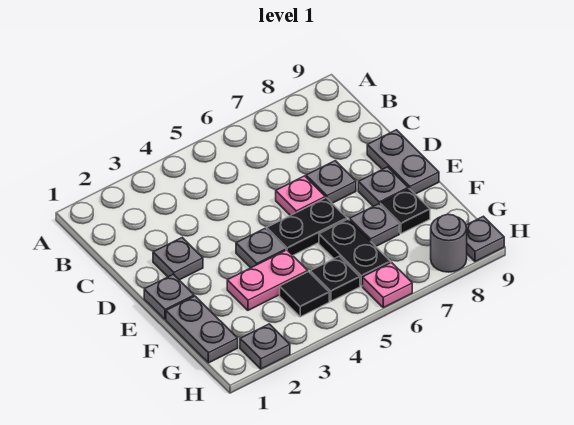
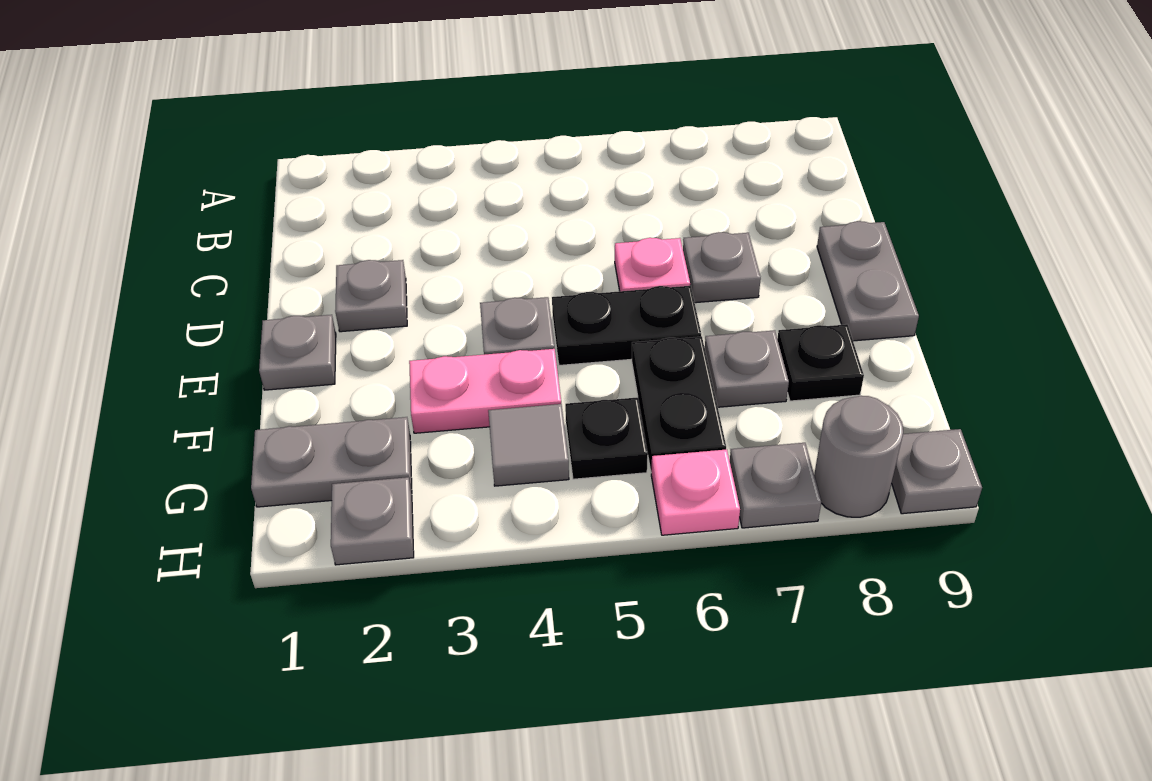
grey plate E8 level 1 -> grey plate H7 level 1
grey plate F1:G1 level 1 -> grey plate G1:G2 level 1
black tile G4 level 1 -> grey tile G4 level 1

